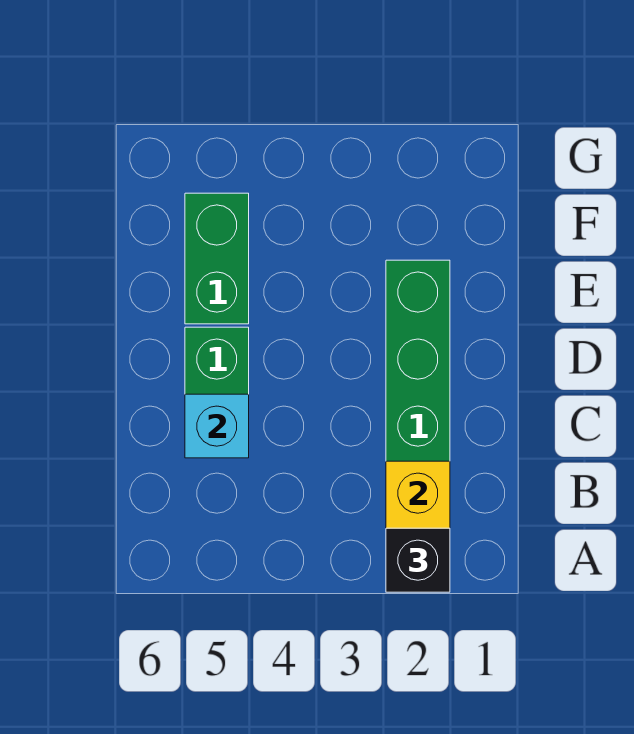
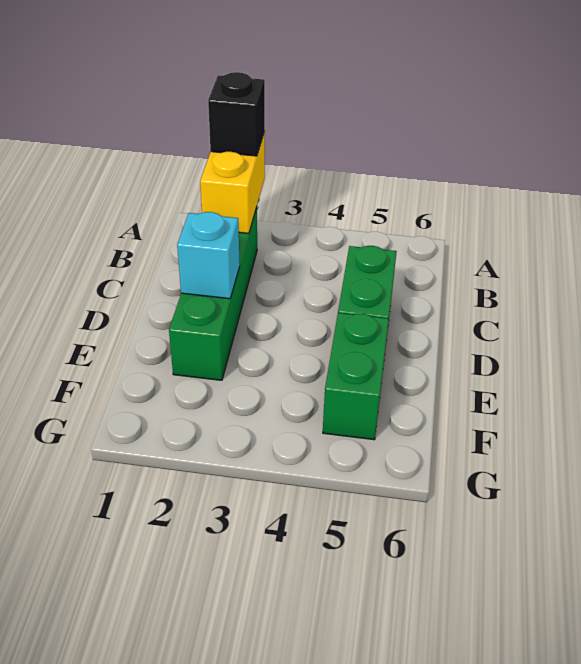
cyan brick C5 level 2 -> cyan brick D2 level 2

